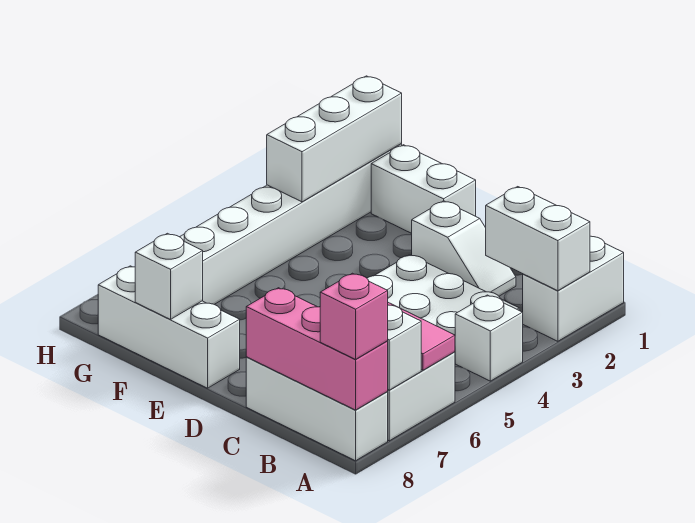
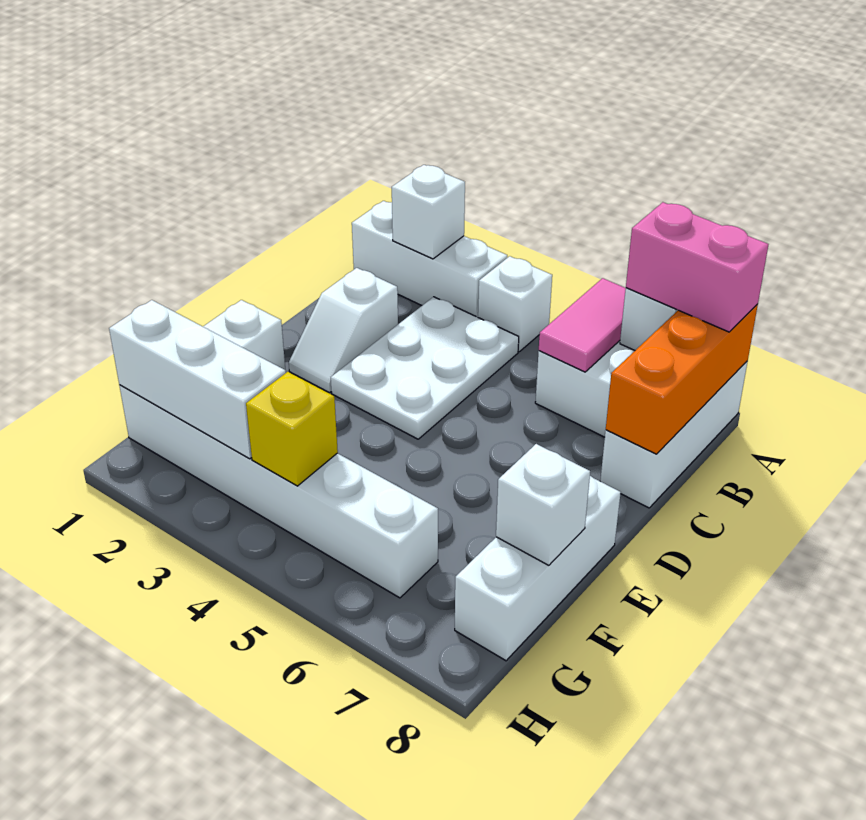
white brick A1:A2 level 1 -> white brick A1:A3 level 1
white brick A2:B2 level 2 -> white brick A2 level 2
pink brick A8:C8 level 2 -> orange brick A8:C8 level 2
pink brick A8 level 3 -> pink brick A7:A8 level 3
white slope C2:D2 level 1 top D -> white slope C2:D2 level 1 top C
none -> yellow brick G4 level 2

